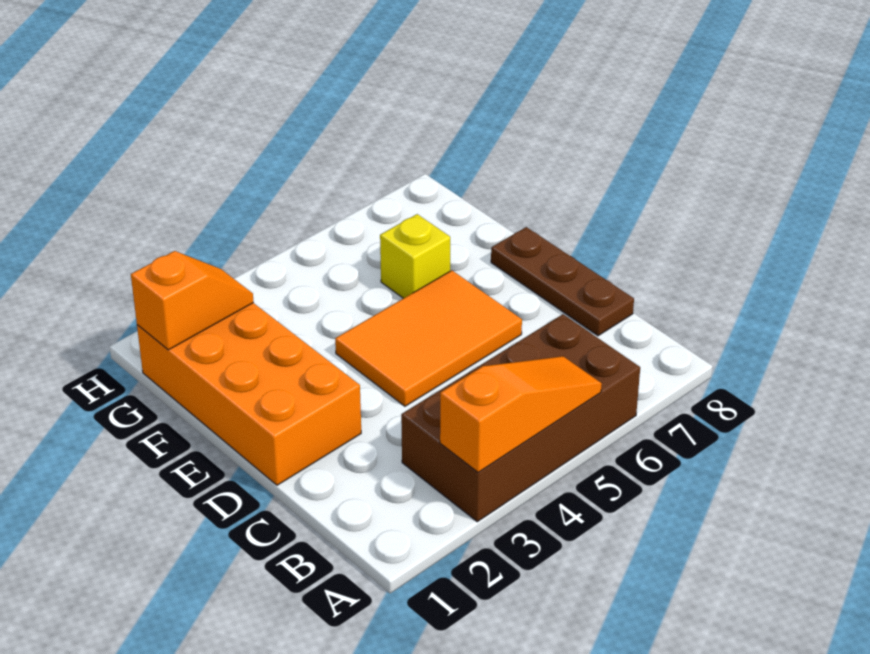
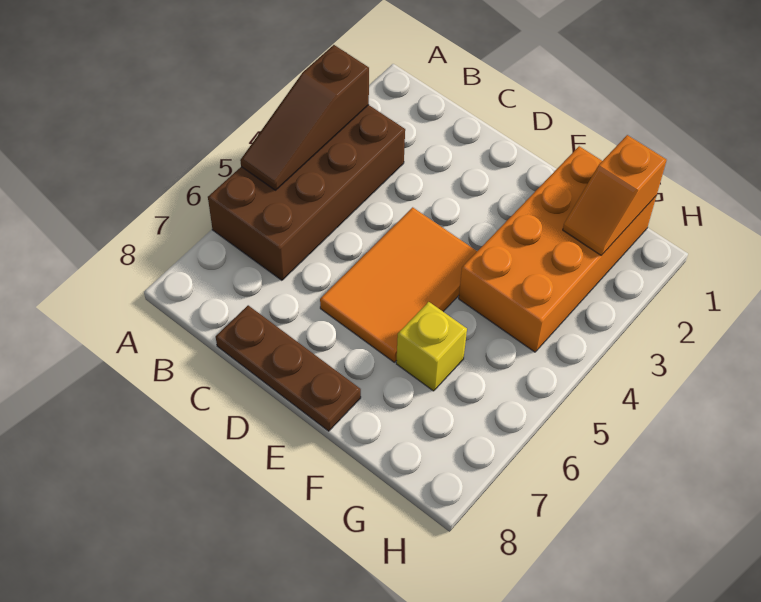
orange slope A3:A5 level 2 top 3 -> brown slope A3:A5 level 2 top 3
orange brick D1:G2 level 1 -> orange brick F1:G4 level 1

